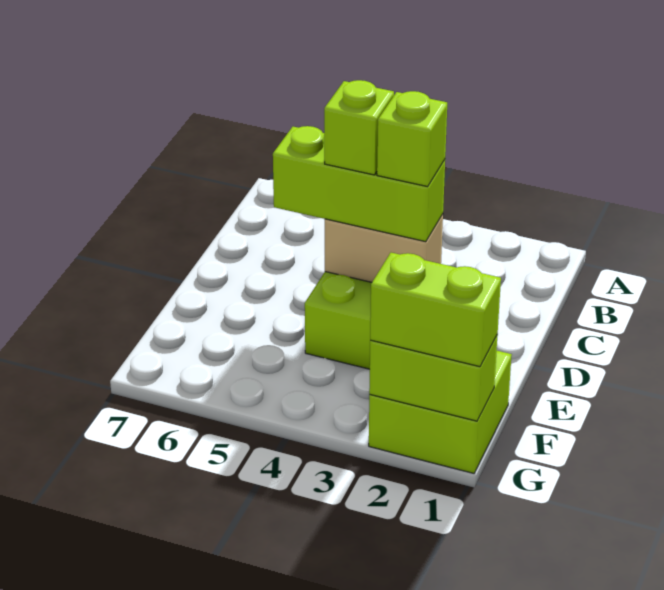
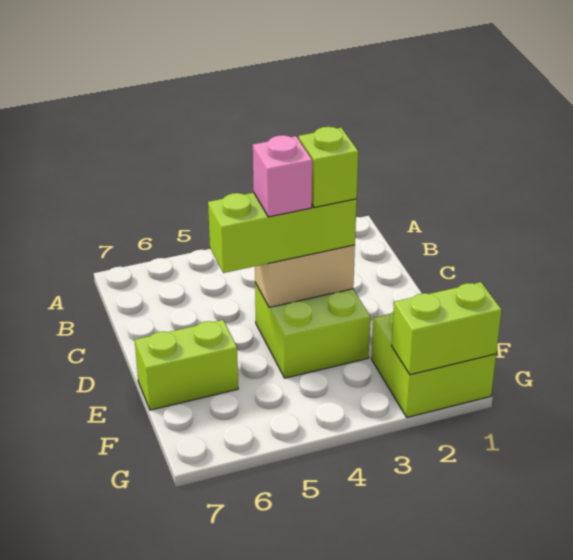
lime brick D4 level 4 -> pink brick D4 level 4
lime brick G1:G2 level 3 -> lime brick E6:E7 level 1

